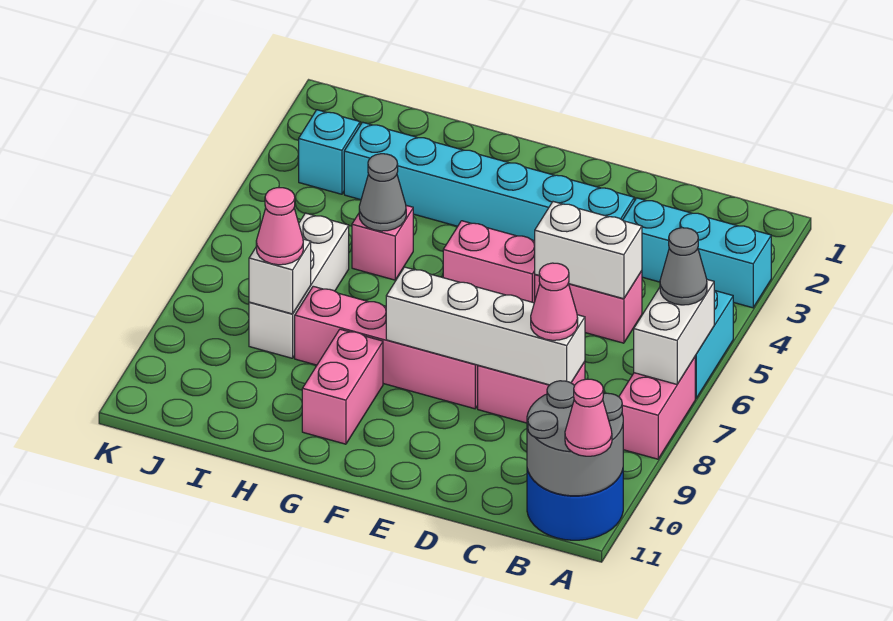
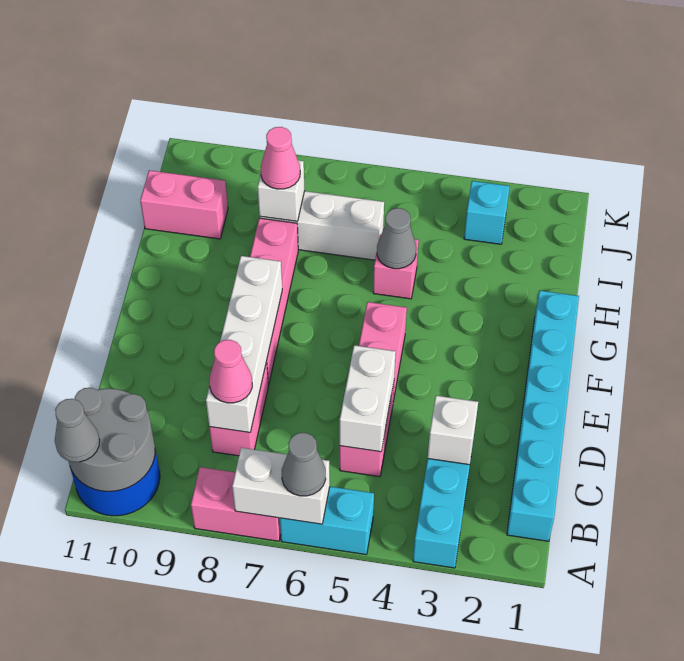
pink cone A11 level 3 -> grey cone A11 level 3
none -> white brick C3 level 2
cyan brick D3:I3 level 1 -> cyan brick B1:G1 level 1
pink brick G9:G10 level 1 -> pink brick I10:I11 level 1

